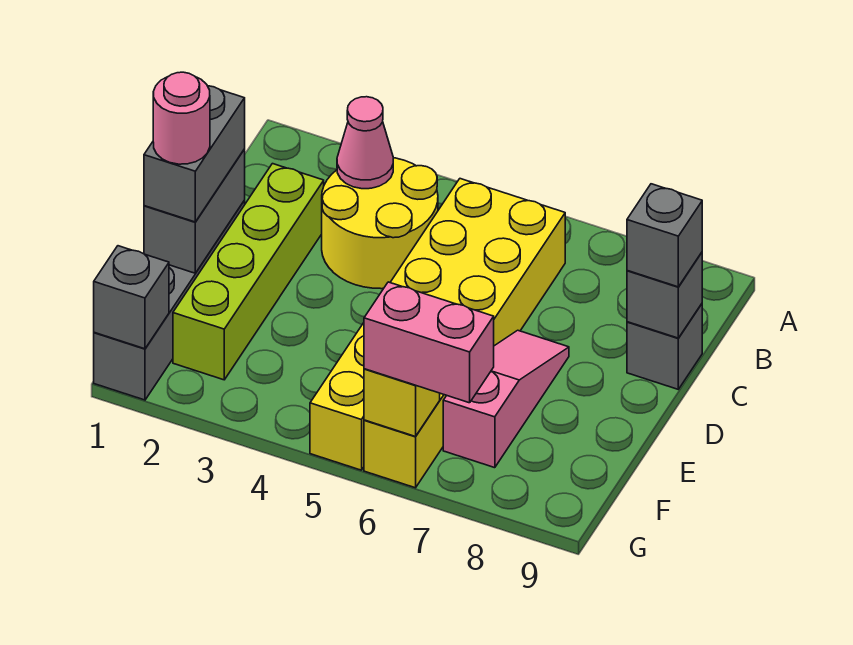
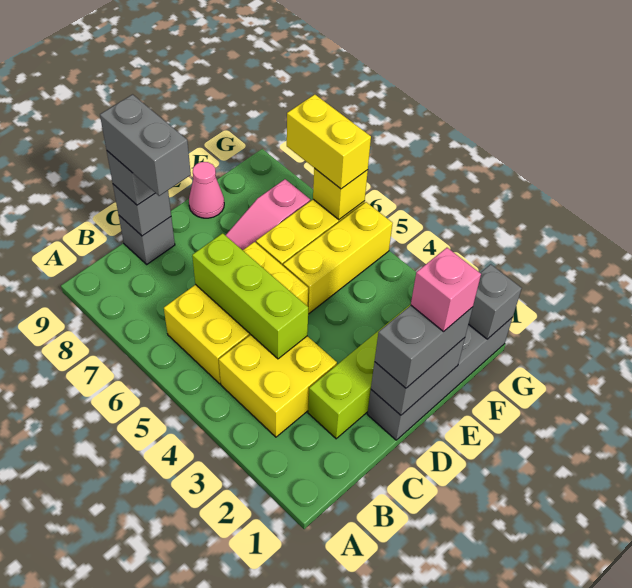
yellow round brick B3:C4 level 1 -> yellow brick B3:C4 level 1
pink cone B3 level 2 -> pink cone E9 level 1
none -> lime brick C4:C6 level 2
none -> grey brick C8:C9 level 4
pink round brick E1 level 4 -> pink brick E1 level 4
pink brick G6:G7 level 3 -> yellow brick G6:G7 level 3

